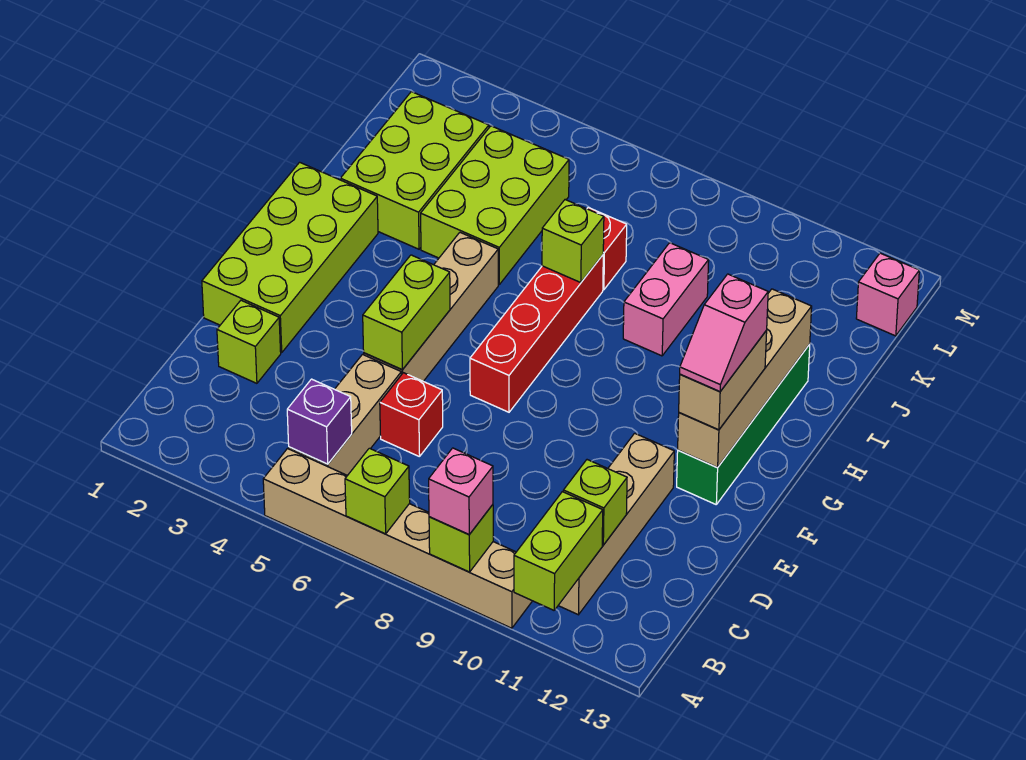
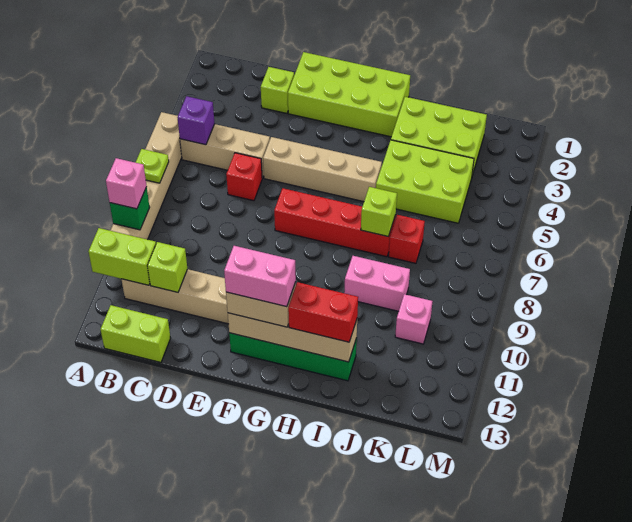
lime brick A7 level 2 -> lime plate A7 level 2
lime brick A9 level 2 -> green brick A9 level 2
lime brick E5:F5 level 2 -> lime brick B13:C13 level 1
pink slope F12:G12 level 4 top G -> pink brick F12:G12 level 4
none -> red brick H12:I12 level 3
pink brick L13 level 1 -> pink brick K10 level 1

